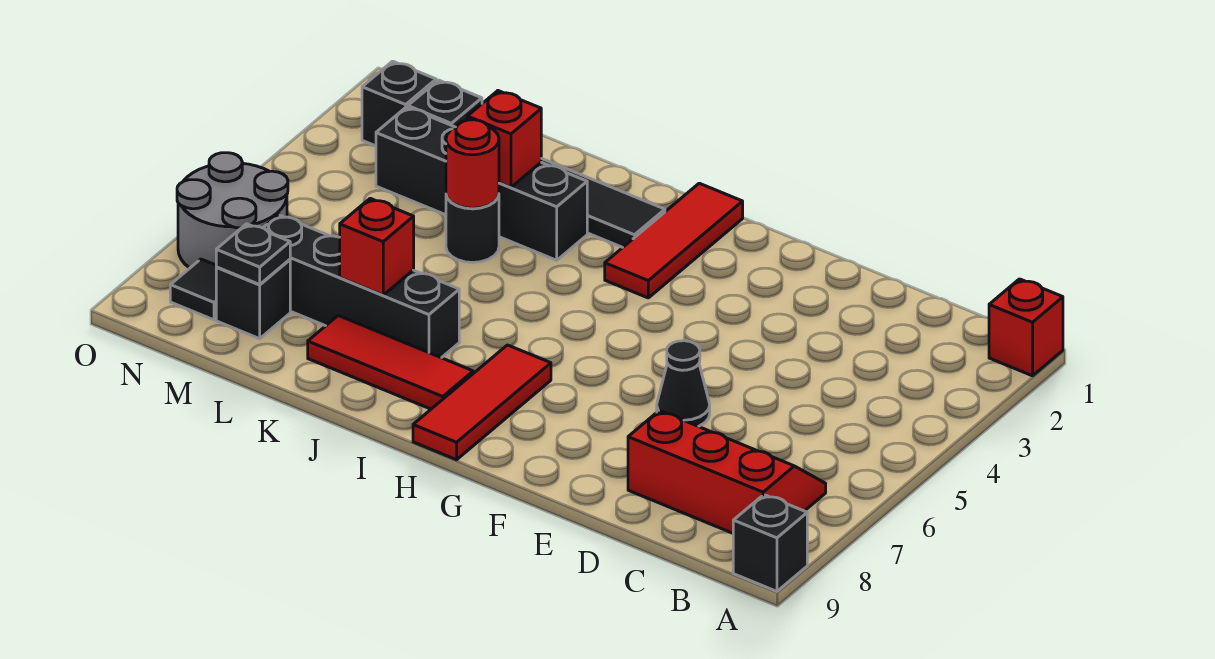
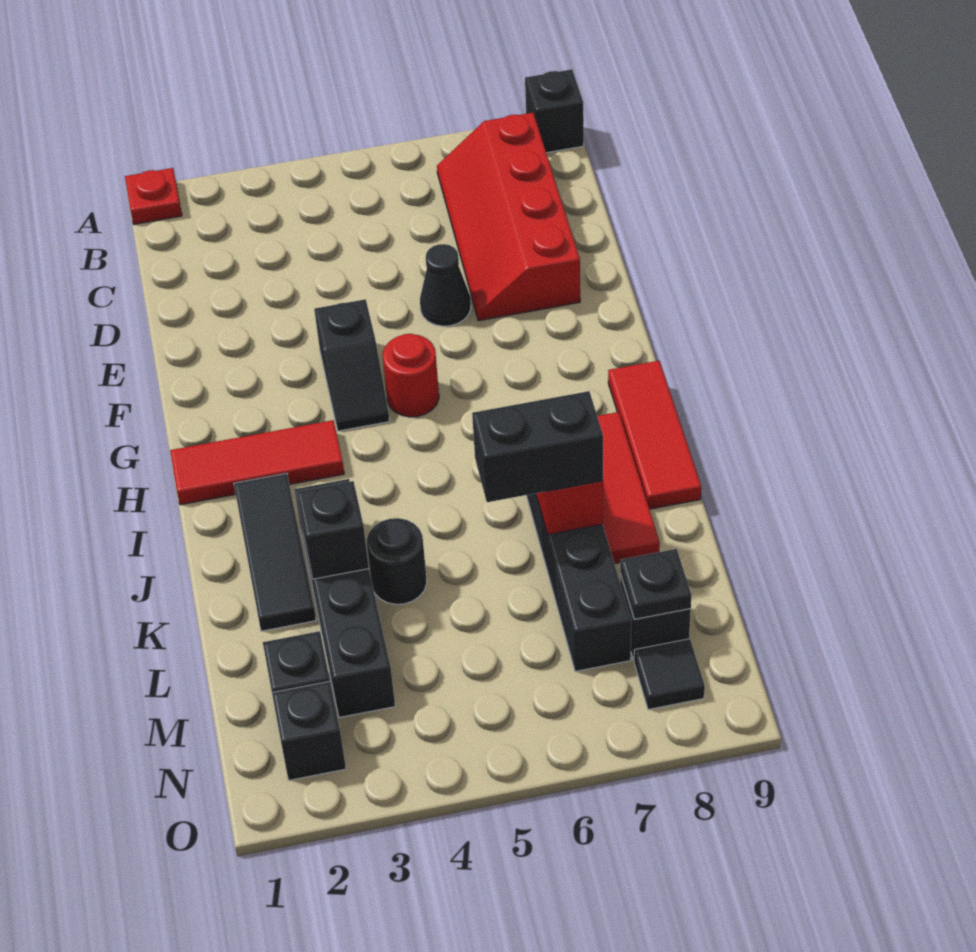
red brick A1 level 1 -> red plate A1 level 1
red slope B7:D8 level 1 top 8 -> red slope B7:E8 level 1 top 8
none -> black slope F4:G4 level 1 top F
red tile H7:H9 level 1 -> red tile H9:J9 level 1
red brick K3 level 2 -> black brick K3 level 2
red round brick K4 level 2 -> red round brick G5 level 1
none -> black brick K6:K7 level 3
grey round brick N6:O7 level 1 -> none

